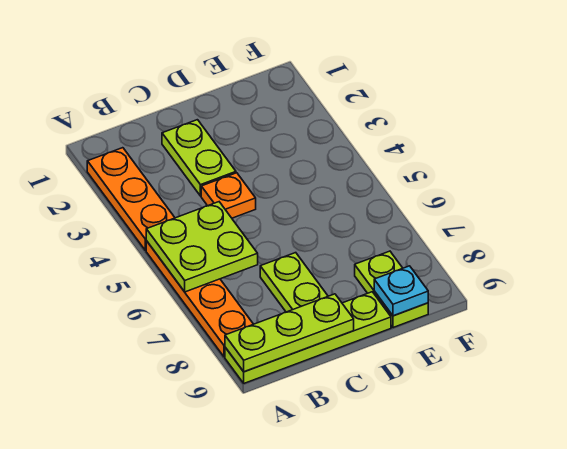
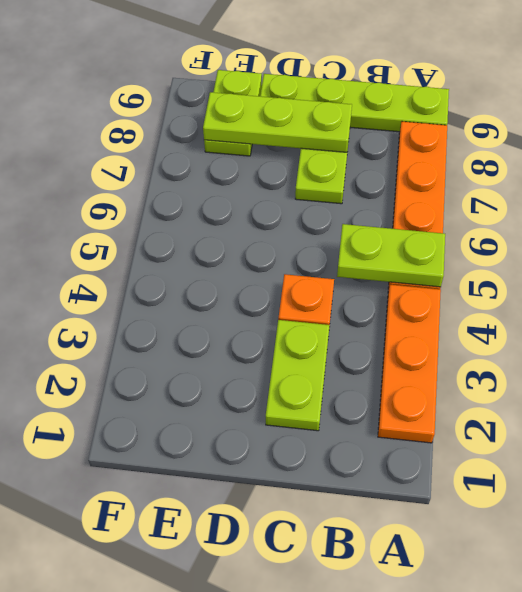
lime plate A5:B6 level 2 -> lime plate A5:B5 level 2
lime plate A9:C9 level 2 -> lime plate C8:E8 level 2
cyan plate E9 level 2 -> none

